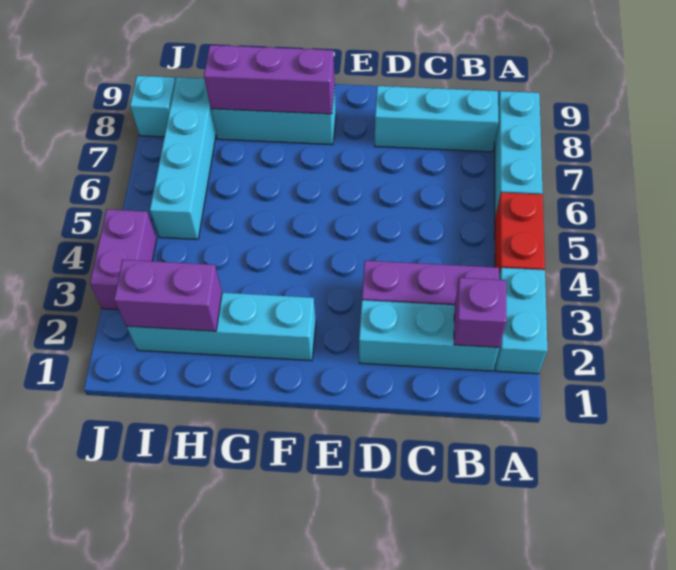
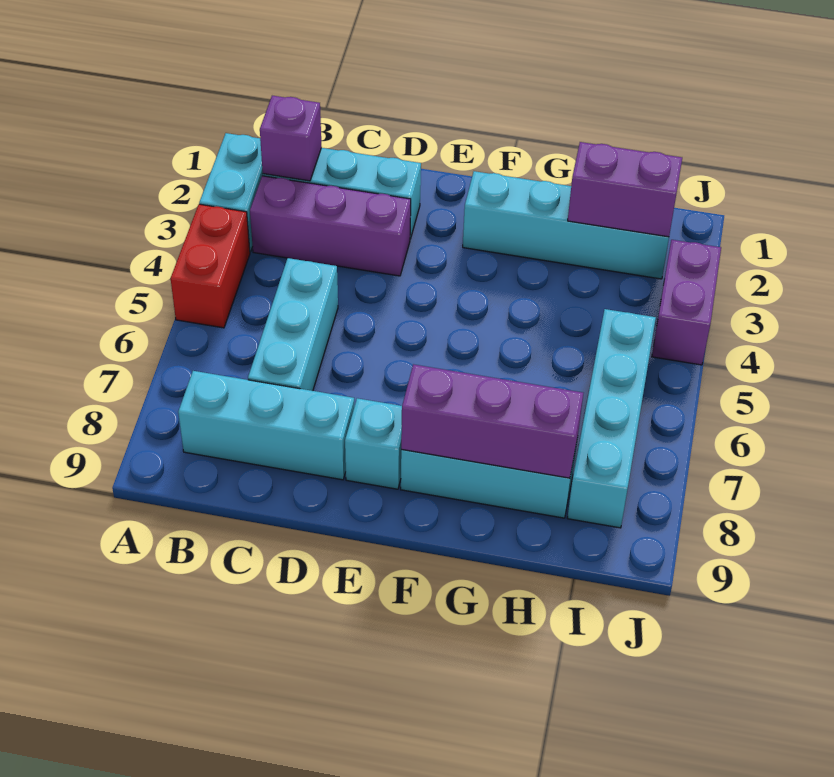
cyan brick A6:A8 level 1 -> cyan brick C5:C7 level 1
cyan brick J8 level 1 -> cyan brick E8 level 1

